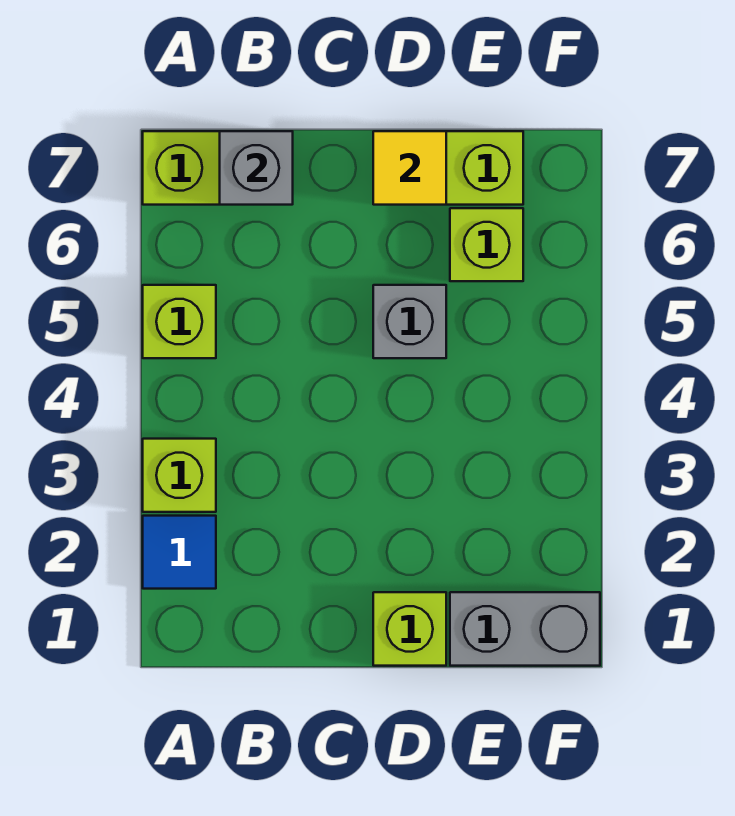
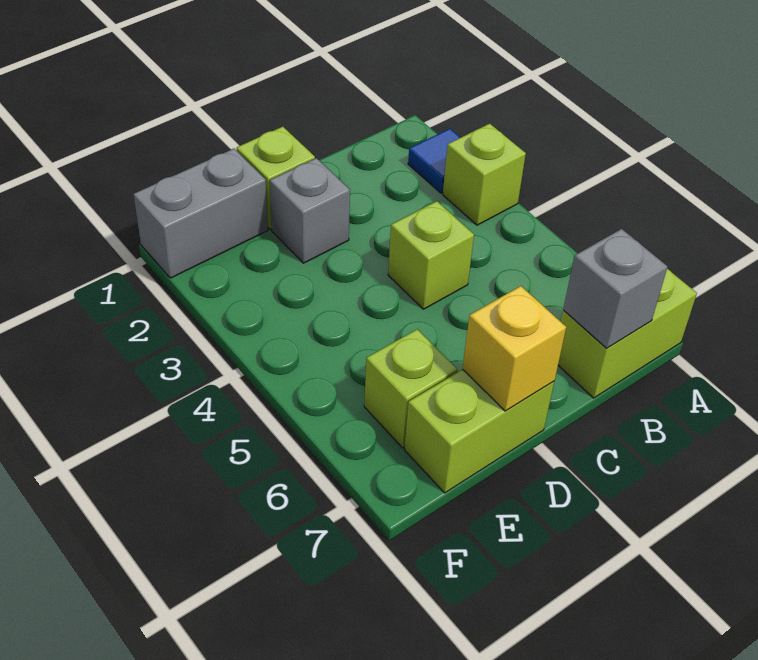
lime brick A5 level 1 -> lime brick C4 level 1
grey brick D5 level 1 -> grey brick D2 level 1
yellow tile D7 level 2 -> yellow brick D7 level 2

